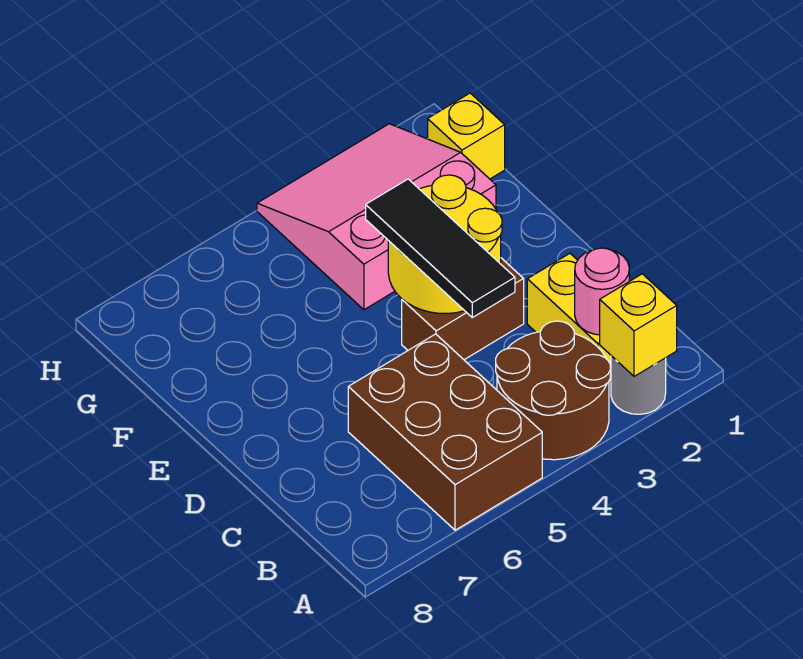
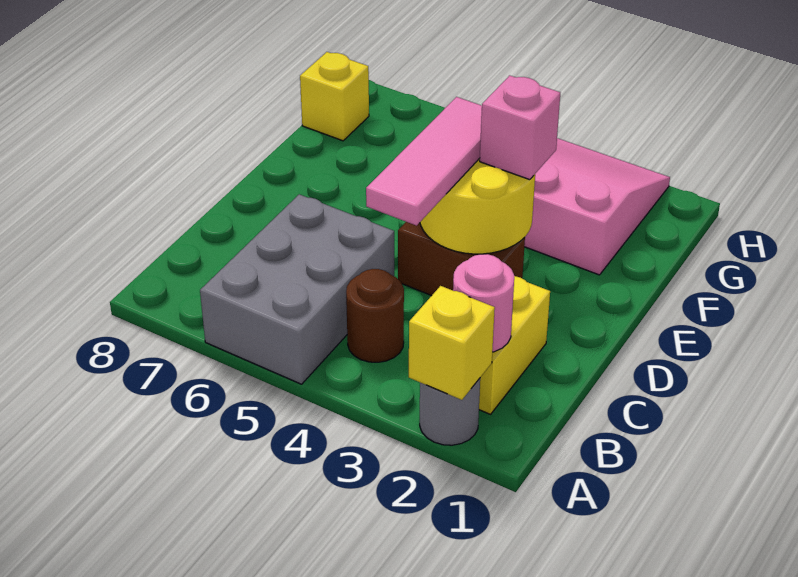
brown round brick A3:B4 level 1 -> brown round brick B4 level 1
brown brick A5:C6 level 1 -> grey brick A5:C6 level 1
black tile C4:E4 level 3 -> pink tile C4:E4 level 3
none -> pink brick E3 level 3
yellow brick G1 level 1 -> yellow brick G8 level 1

